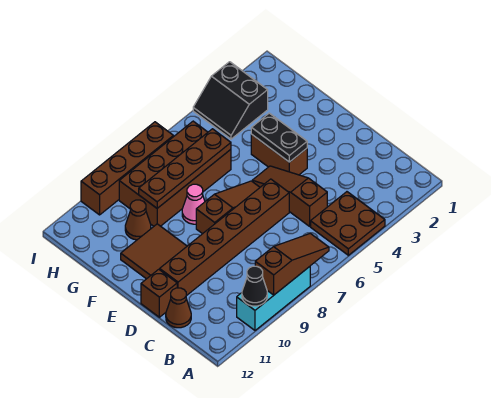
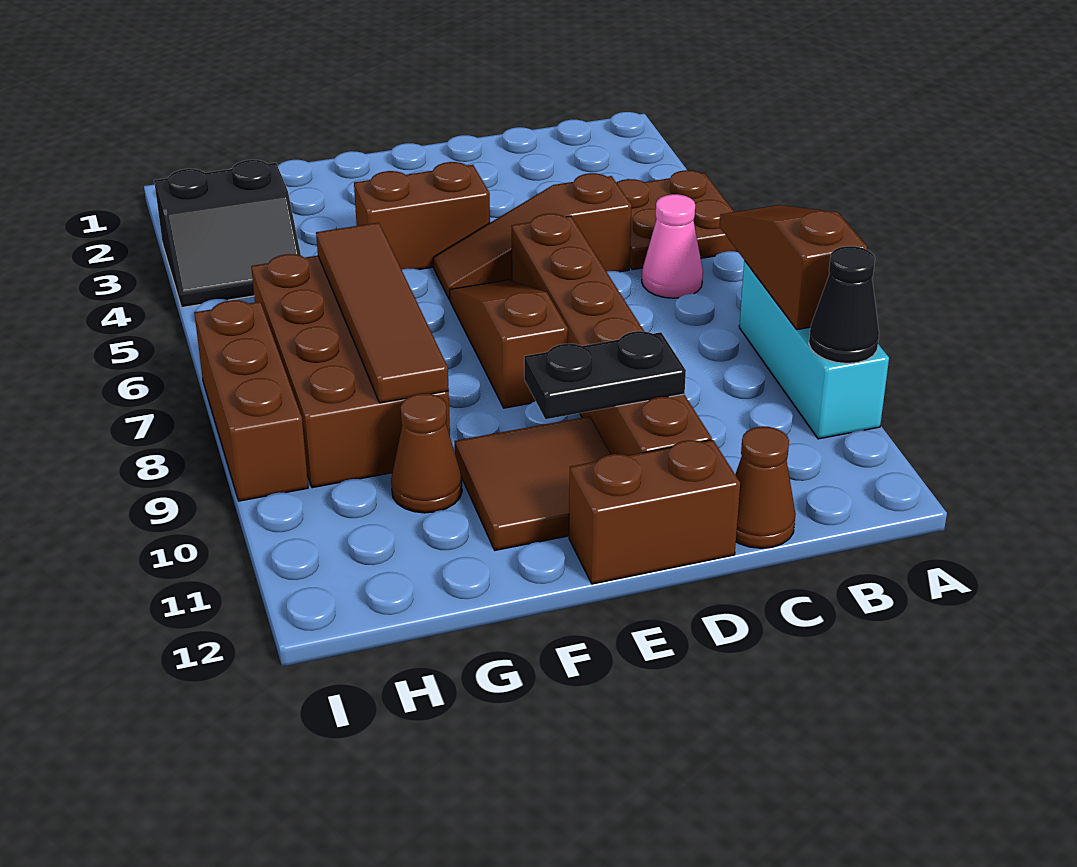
brown brick D12 level 1 -> brown brick D12:E12 level 1
black plate E4:F4 level 2 -> black plate D10:E10 level 2
pink cone F8 level 1 -> pink cone B6 level 1
brown plate G6:G9 level 2 -> brown tile G6:G9 level 2
brown brick I7:I10 level 1 -> brown brick I7:I9 level 1

